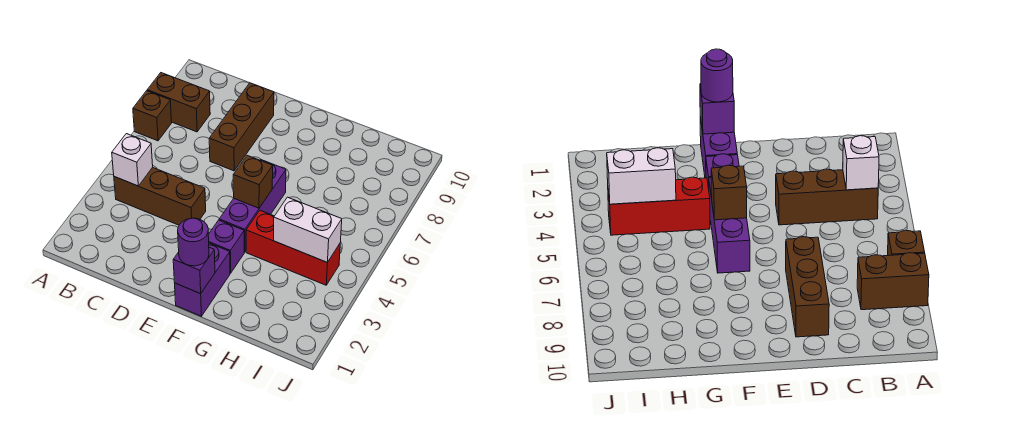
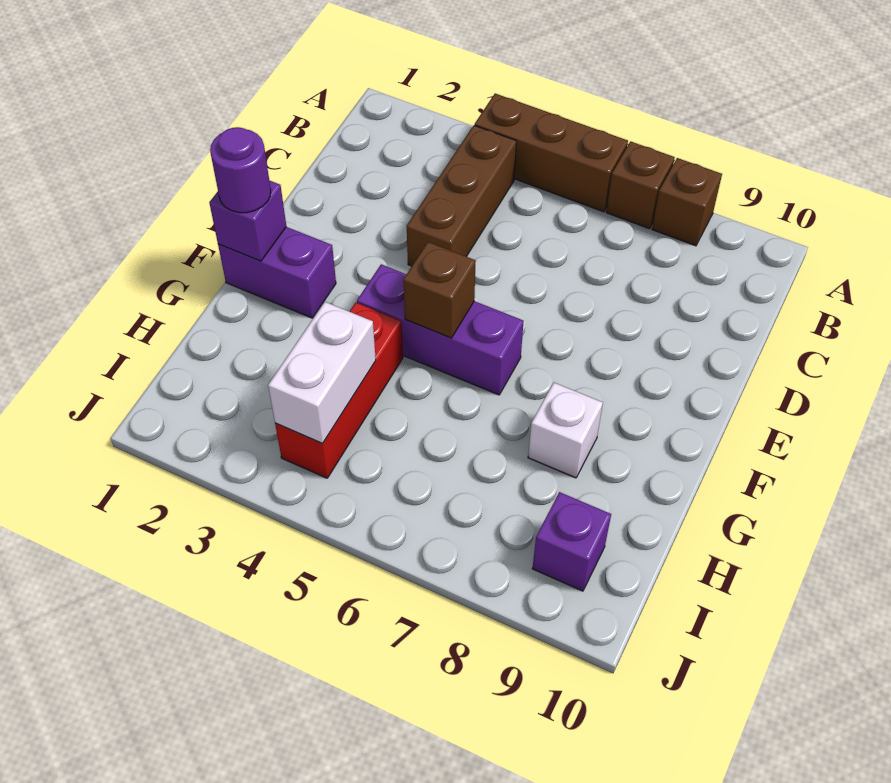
brown brick A8:B8 level 1 -> brown brick A8 level 1
white brick B4 level 2 -> white brick G8 level 1
brown brick D7:D9 level 1 -> brown brick A4:A6 level 1
purple brick F3 level 1 -> purple brick I9 level 1

